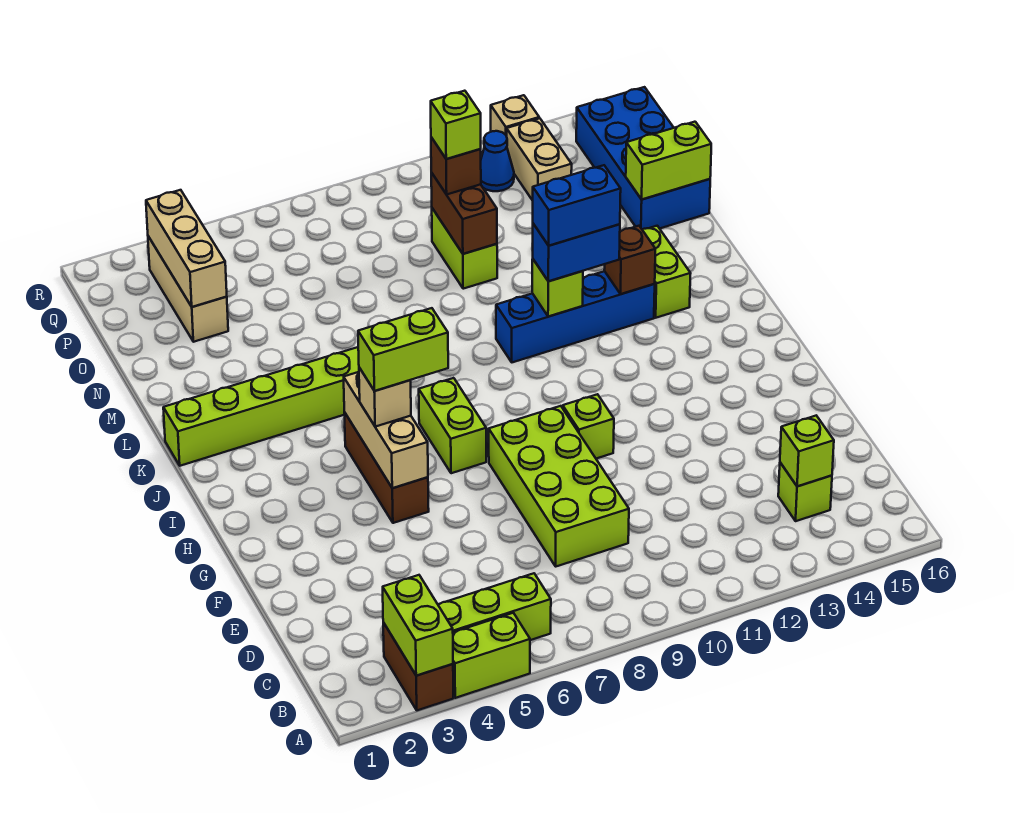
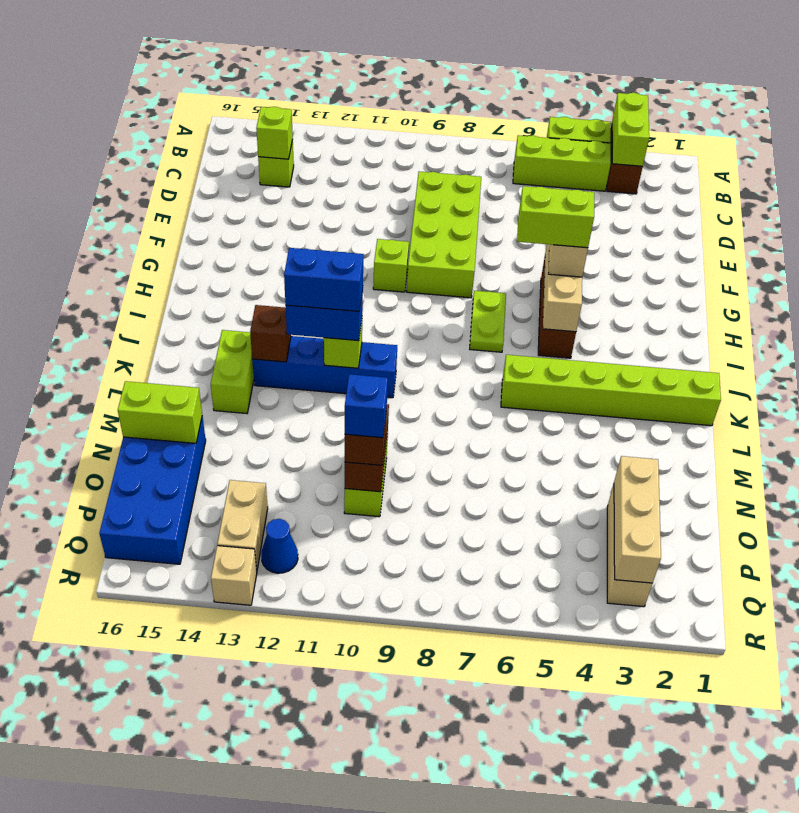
lime brick H7:I7 level 1 -> lime plate H7:I7 level 1
lime brick O10 level 4 -> blue brick O10 level 4

